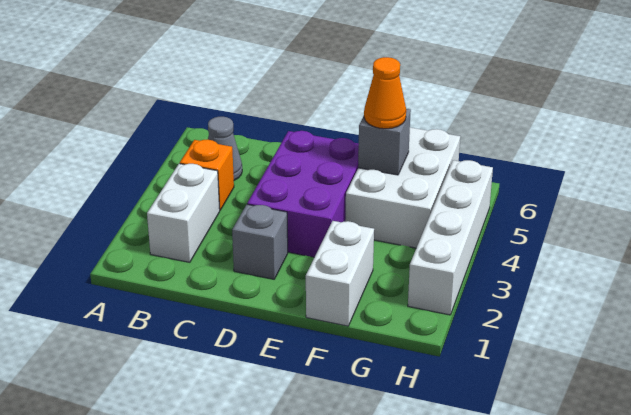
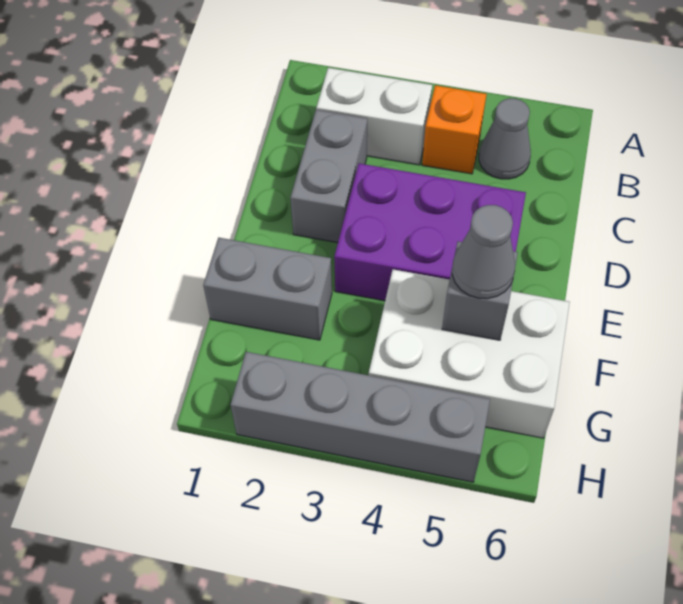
grey brick D2 level 1 -> grey brick C2:D2 level 1
white brick F1:F2 level 1 -> grey brick F1:F2 level 1
orange cone F5 level 3 -> grey cone F5 level 3
white brick H2:H5 level 1 -> grey brick H2:H5 level 1

